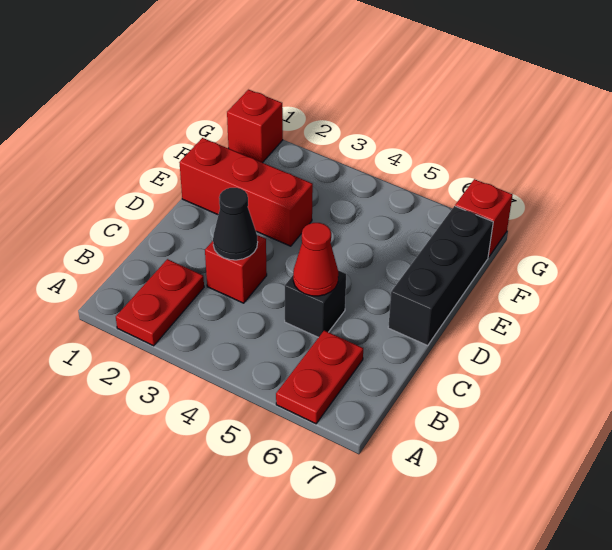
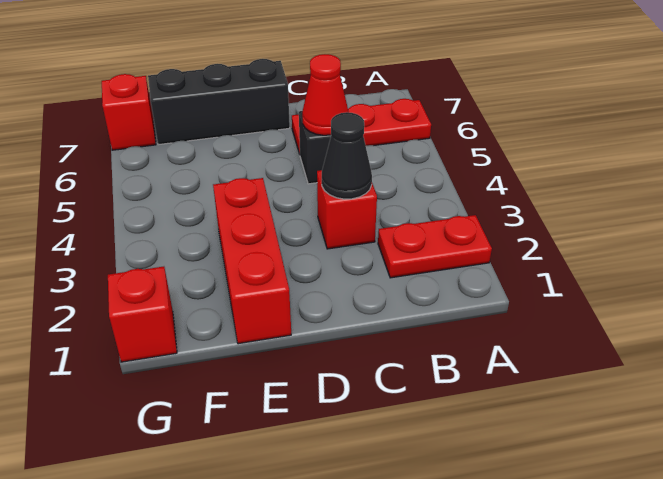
red plate A6:B6 level 1 -> red plate A6:C6 level 1

